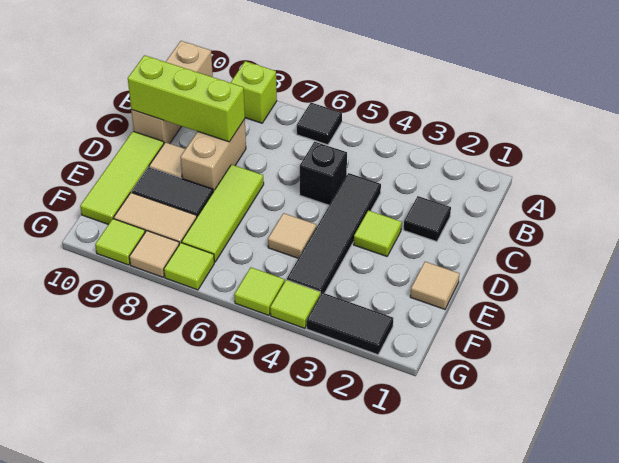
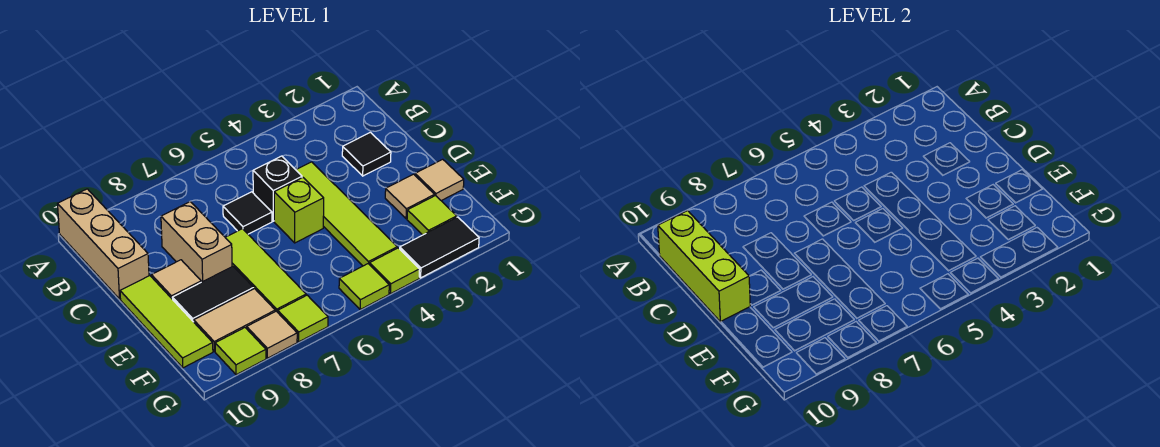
black tile A6 level 1 -> black tile C6 level 1
lime brick A8 level 1 -> lime brick D5 level 1
black tile C4:F4 level 1 -> lime tile C4:F4 level 1
lime brick C8:C10 level 2 -> lime brick B10:D10 level 2
lime tile D3 level 1 -> lime tile F2 level 1
tan tile E5 level 1 -> tan tile E2 level 1

